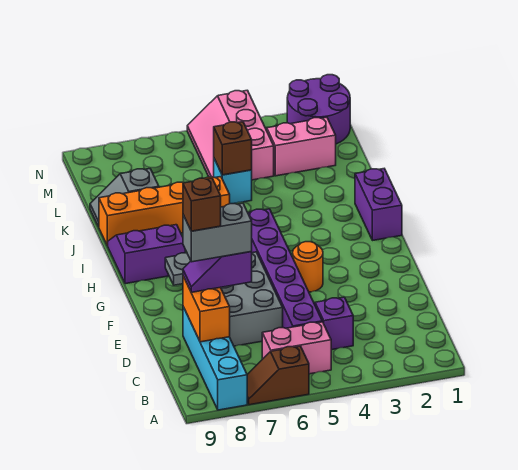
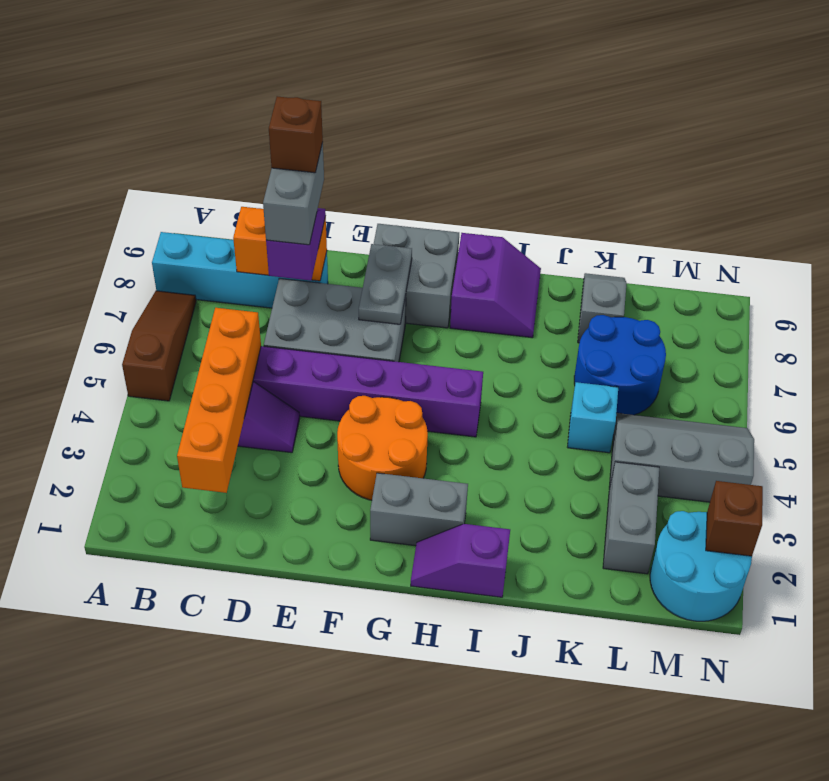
brown slope A6:A7 level 1 top 6 -> brown slope A5:A7 level 1 top 5
pink brick B5:B6 level 1 -> none
orange round brick F4 level 1 -> orange round brick F3:G4 level 1
none -> grey brick F8:G9 level 1
none -> grey brick G2:H2 level 1
purple brick H1:I1 level 1 -> purple slope H1:I1 level 1 top I
orange brick J6:J9 level 1 -> orange brick C2:C5 level 2
brown brick K5 level 2 -> brown brick N2 level 2
none -> blue round brick K6:L7 level 1
pink brick L2:L3 level 1 -> grey brick L2:L3 level 1
pink slope L4:N5 level 1 top 4 -> grey slope L4:N5 level 1 top 4
purple round brick M1:N2 level 1 -> cyan round brick M1:N2 level 1

